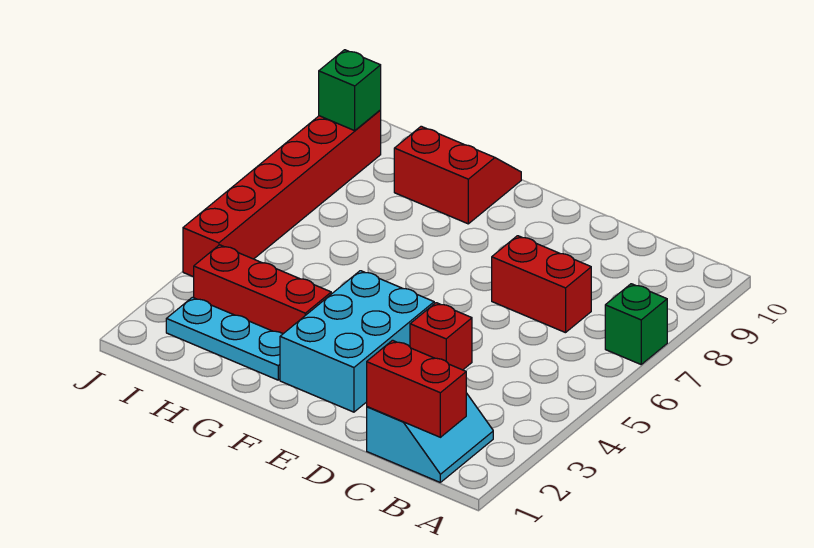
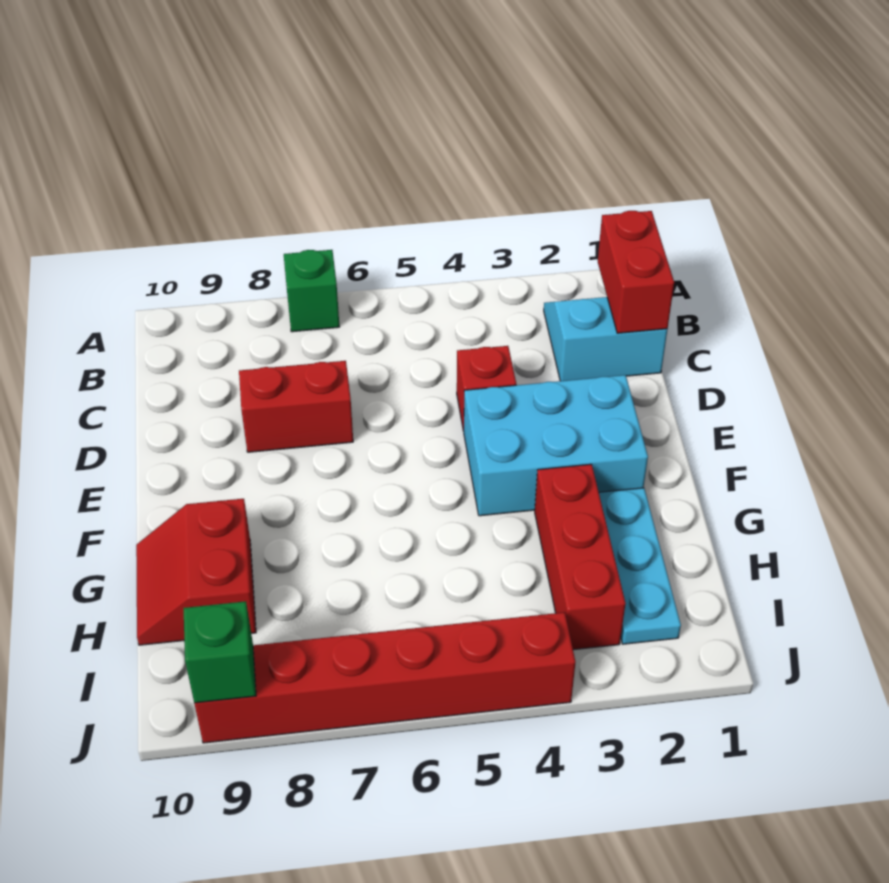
red brick C7:D7 level 1 -> red brick D7:D8 level 1

